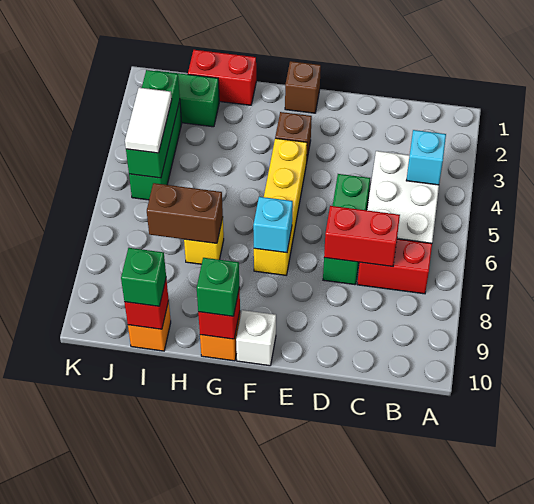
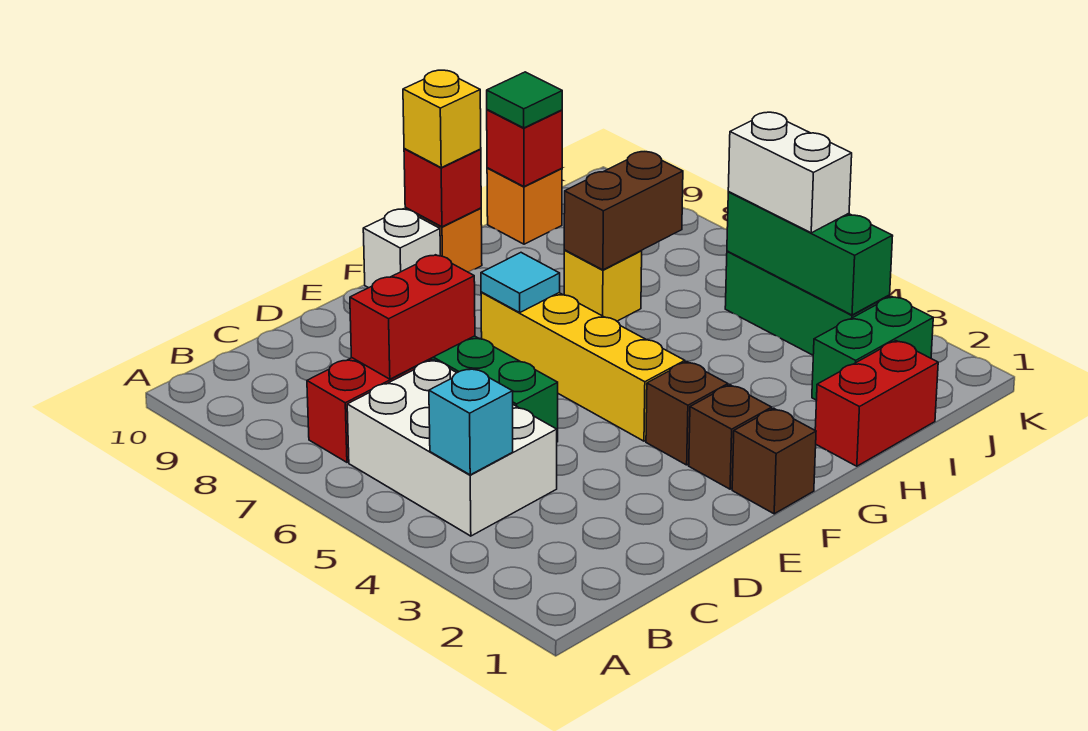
none -> brown brick F2 level 1
cyan brick F7 level 2 -> cyan tile F7 level 2
green brick G10 level 3 -> yellow brick G10 level 3
green brick I10 level 3 -> green tile I10 level 3
white tile J4:J5 level 3 -> white brick J4:J5 level 3

